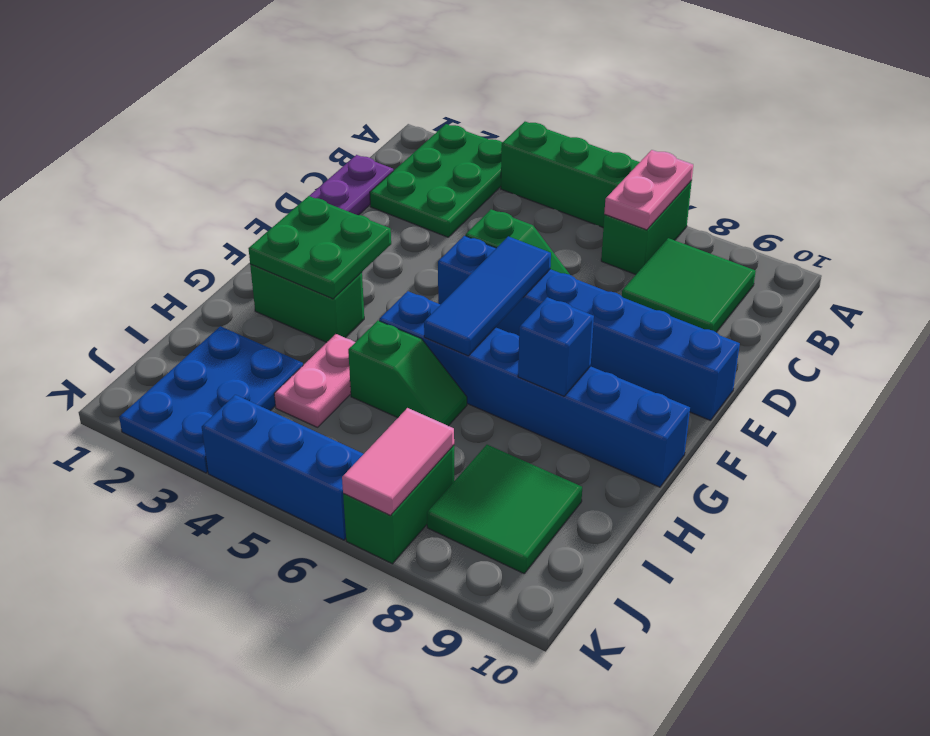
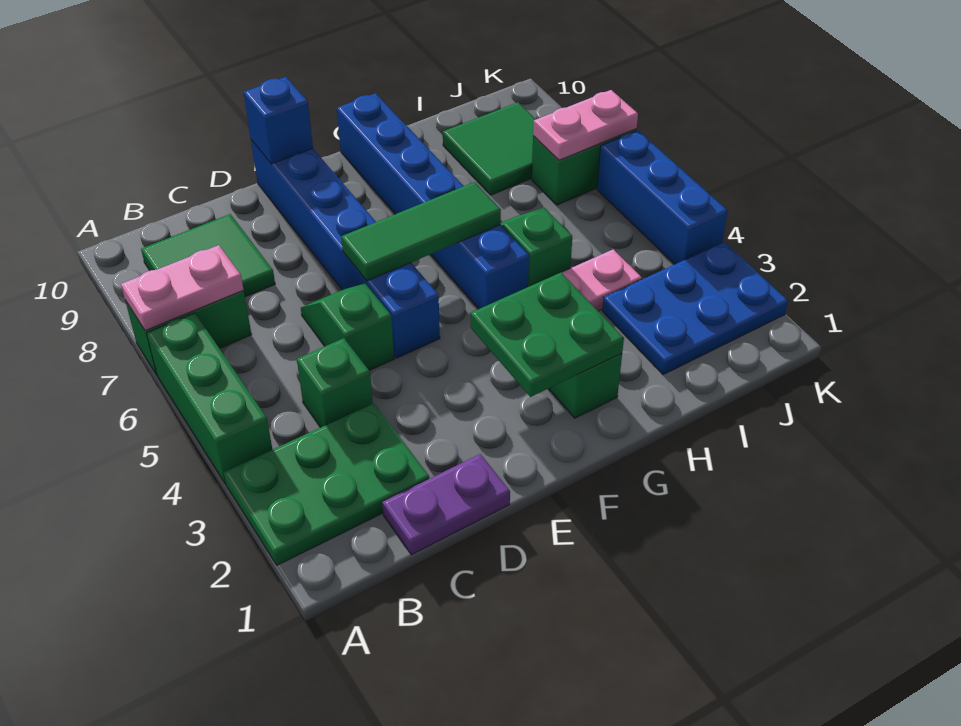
none -> green brick C4 level 1
blue tile E6:G6 level 2 -> green tile E6:G6 level 2
blue brick G8 level 2 -> blue brick E10 level 2
pink tile J7:K7 level 2 -> pink plate J7:K7 level 2

